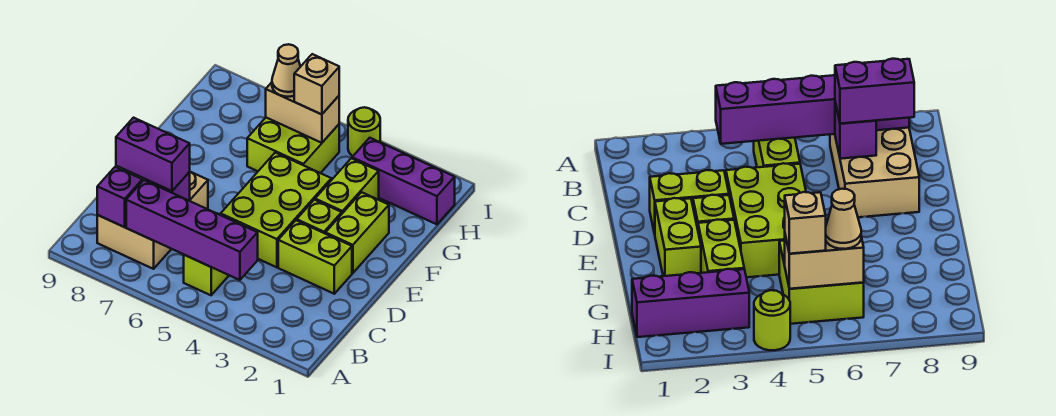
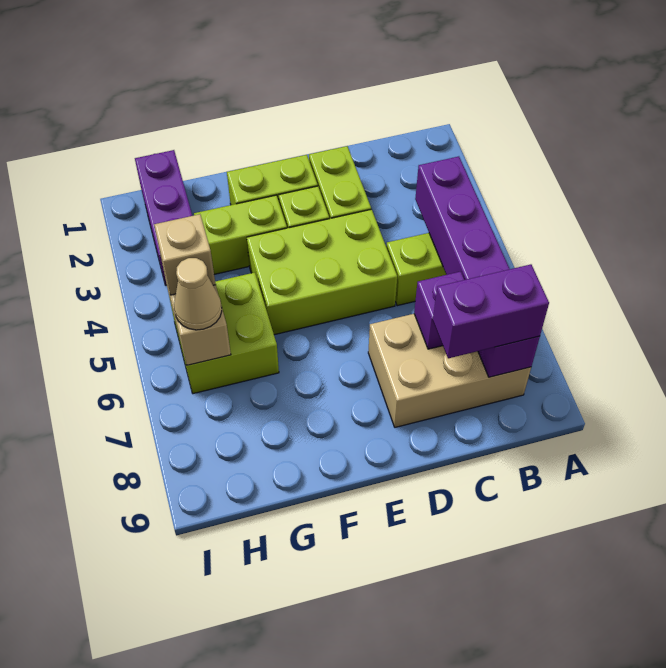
purple brick C7:C8 level 3 -> purple brick B8:C8 level 3
lime round brick I4 level 1 -> none

